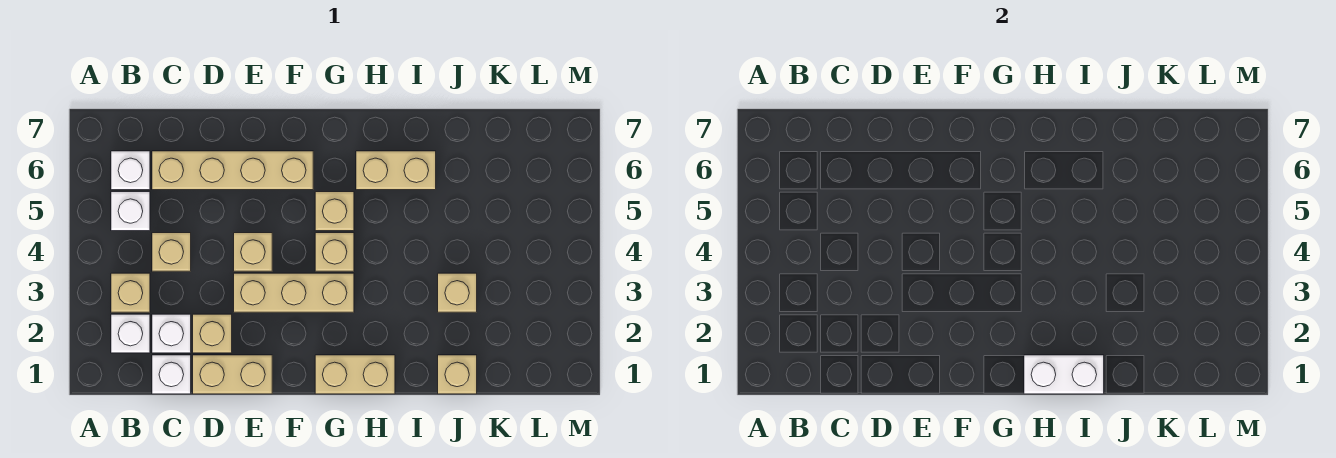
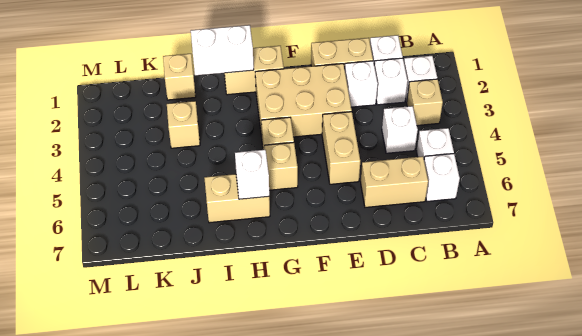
tan brick C4 level 1 -> white brick C4 level 1
tan brick C6:F6 level 1 -> tan brick C6:D6 level 1
tan brick D2 level 1 -> white brick D2 level 1
tan brick E3:G3 level 1 -> tan brick E2:G3 level 1
tan brick E4 level 1 -> tan brick E4:E5 level 1
none -> white brick H6 level 2

